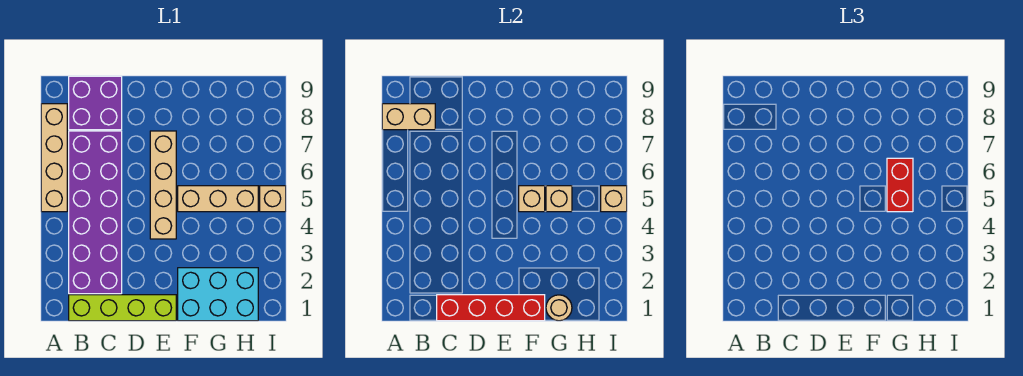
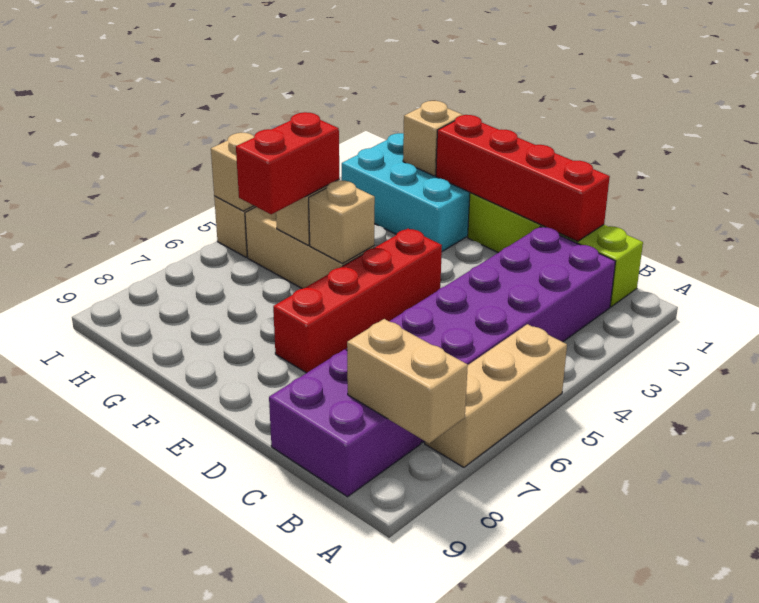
tan brick A5:A8 level 1 -> tan brick A5:A7 level 1
tan brick E4:E7 level 1 -> red brick E4:E7 level 1
tan round brick G1 level 2 -> tan brick G1 level 2

